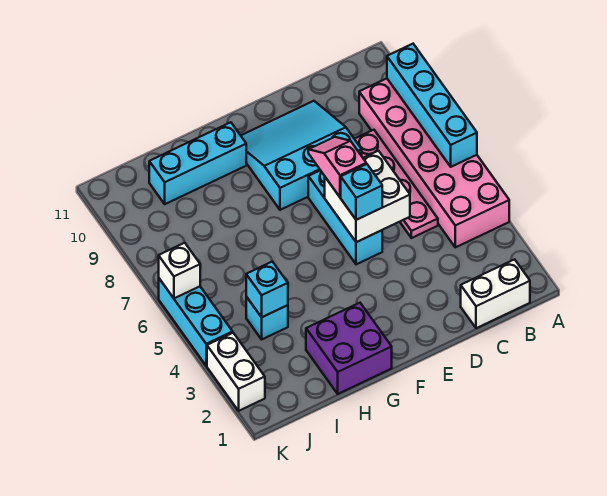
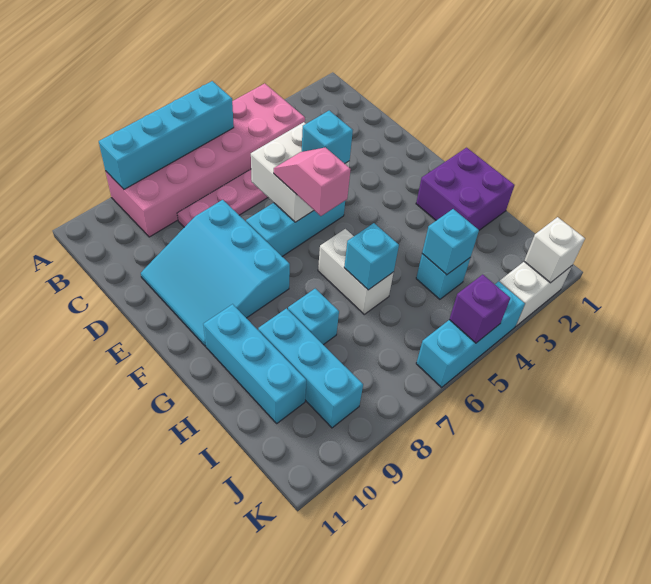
white brick B1:C1 level 1 -> white brick G6:H6 level 1
pink slope E6:E7 level 3 top 6 -> pink slope E6:F6 level 3 top F
none -> cyan brick H6 level 2
none -> cyan brick H8 level 1
none -> cyan brick H9:J9 level 1
none -> purple brick K5 level 2
white brick K6 level 2 -> white brick K2 level 2

